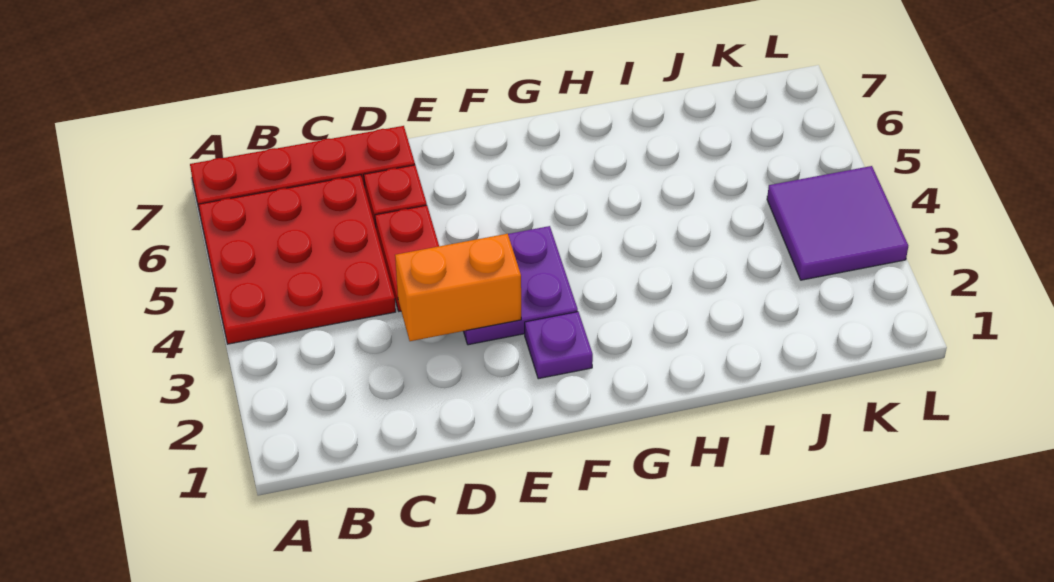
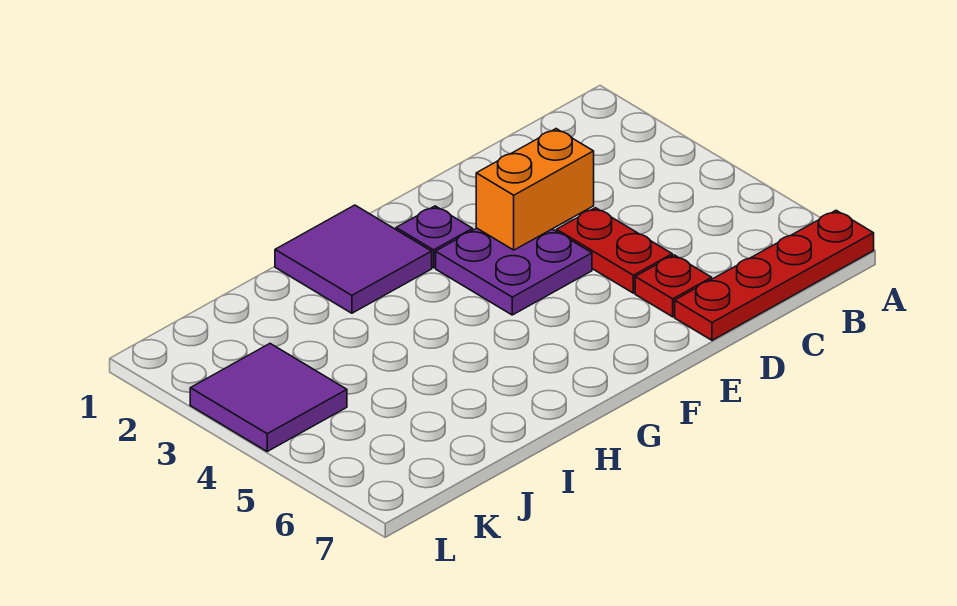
red plate A4:C6 level 1 -> none
none -> purple tile G1:H2 level 1

